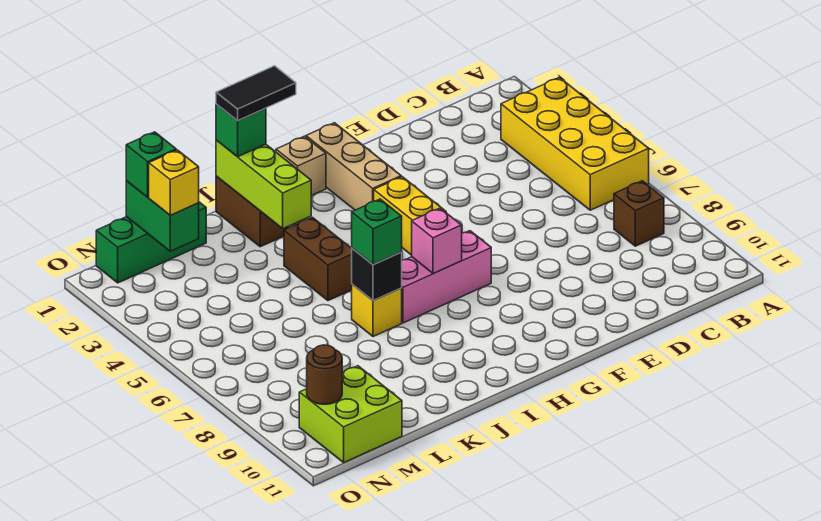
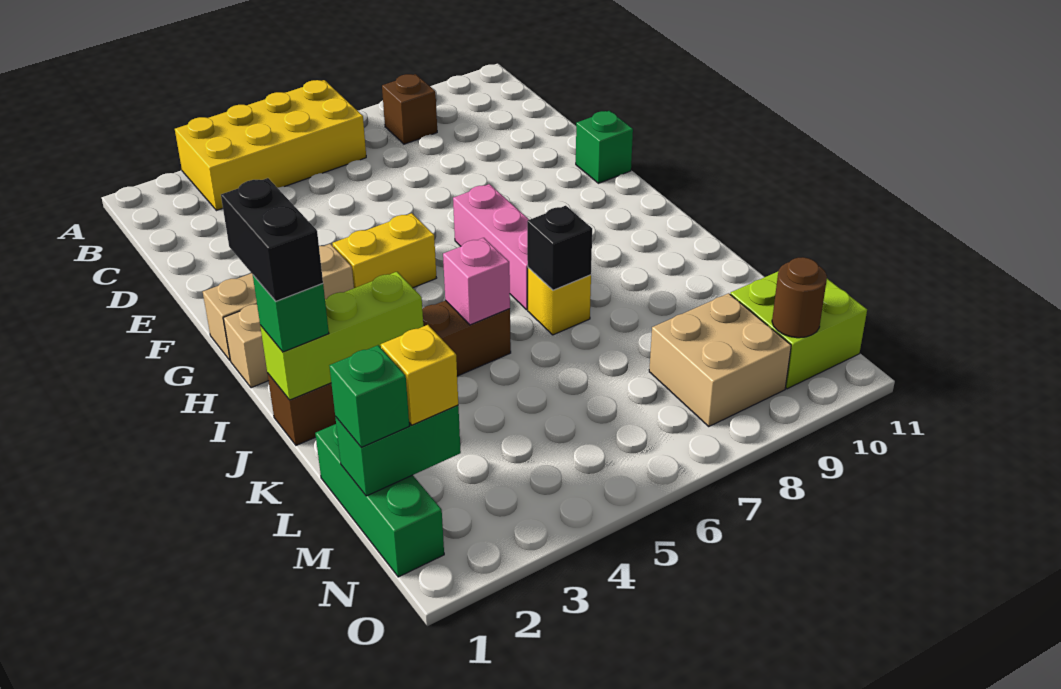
pink brick H7 level 2 -> pink brick J5 level 2
black tile I1:J1 level 4 -> black brick I1:J1 level 4
green brick J7 level 3 -> green brick F11 level 1
none -> tan brick M8:N9 level 1

